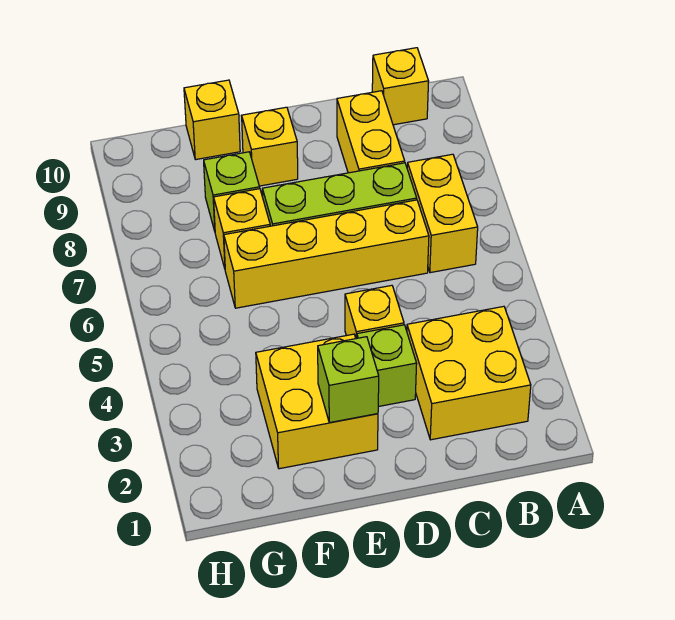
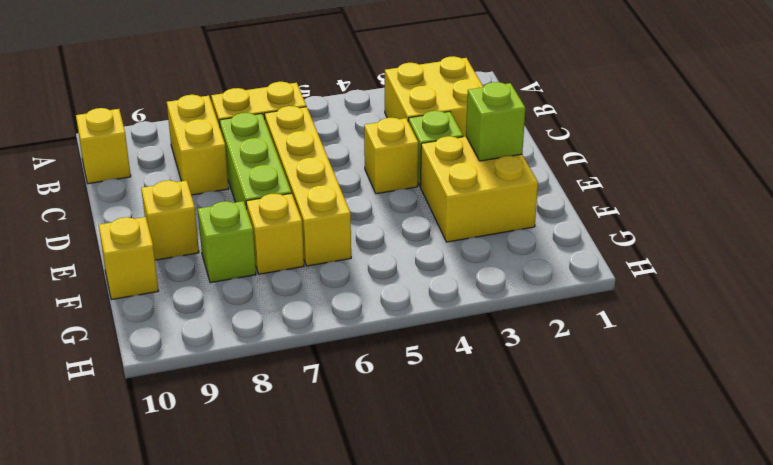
yellow brick C8:C9 level 1 -> yellow brick B8:C8 level 1

